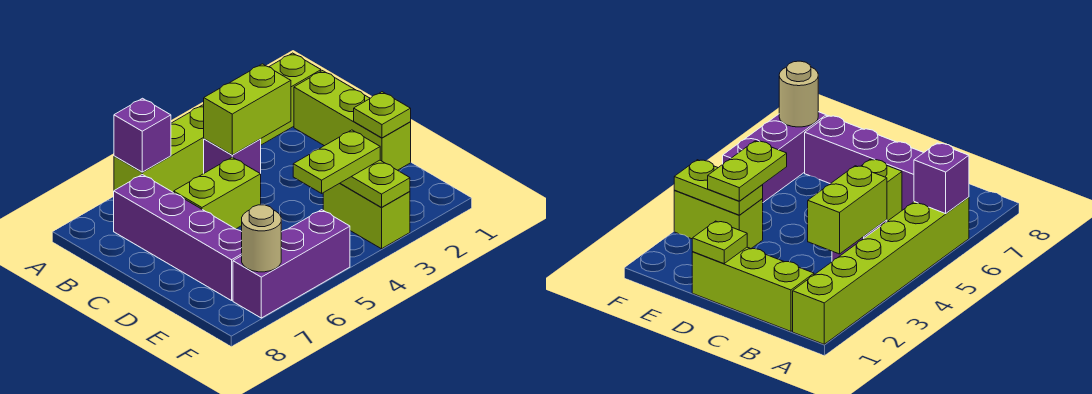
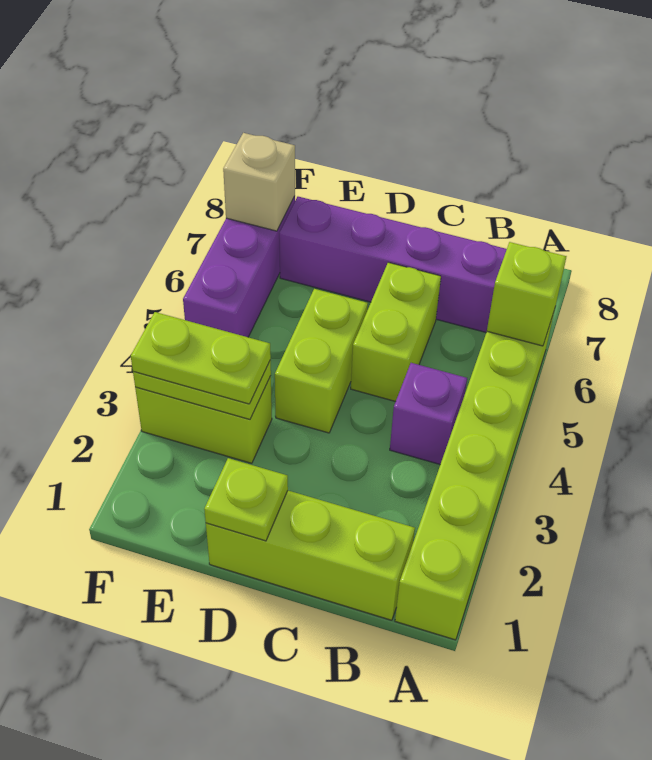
purple brick A6 level 2 -> lime brick A6 level 2
lime brick B3:B4 level 2 -> lime brick D4:D5 level 1
lime plate E3:E4 level 3 -> lime plate E3:F3 level 3
tan round brick F7 level 2 -> tan brick F7 level 2

